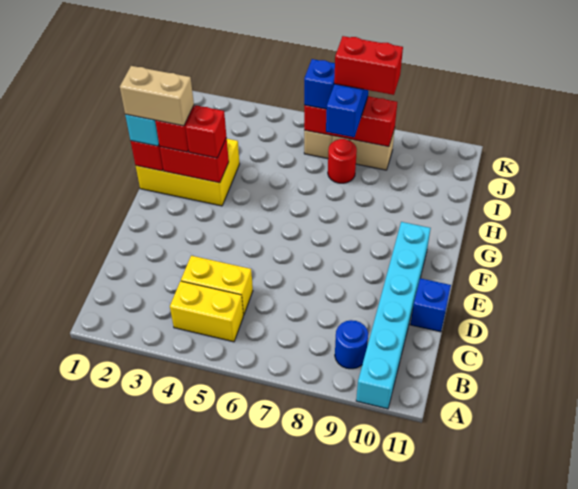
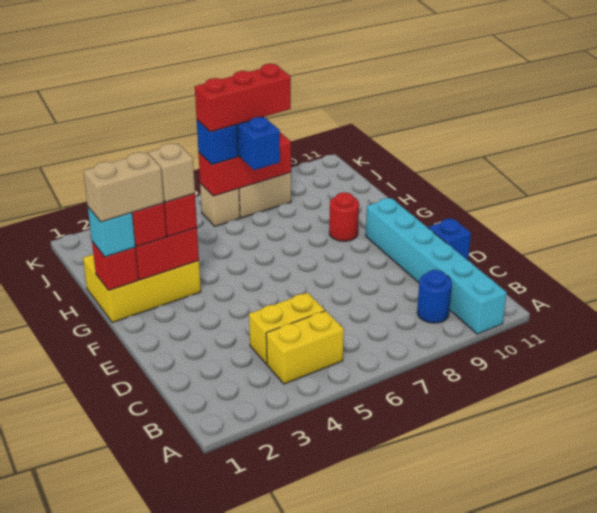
none -> tan brick G3 level 4
red round brick I7 level 1 -> red round brick G9 level 1
red brick J7:J8 level 4 -> red brick J6:J8 level 4

